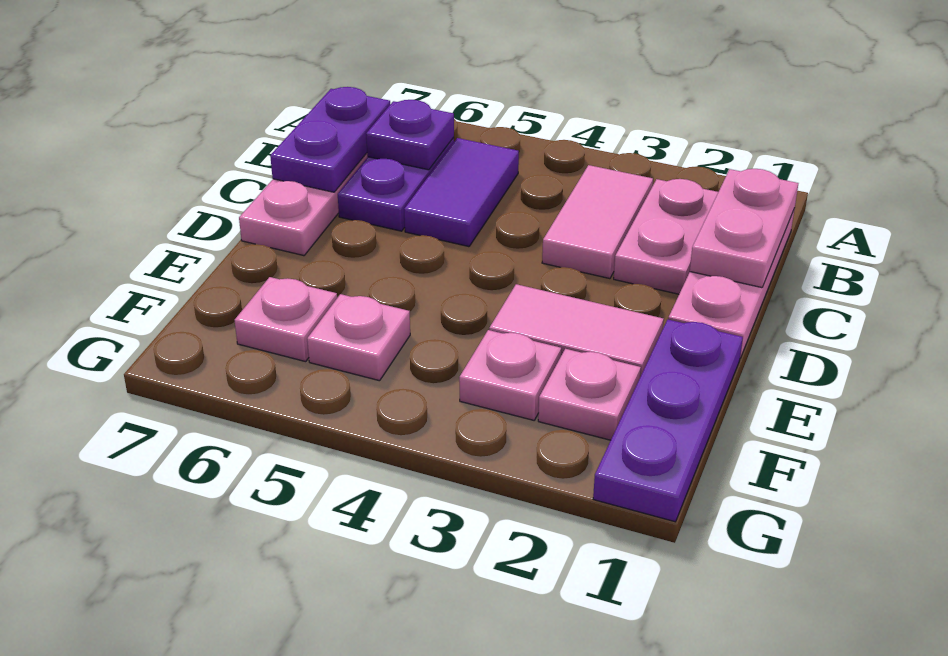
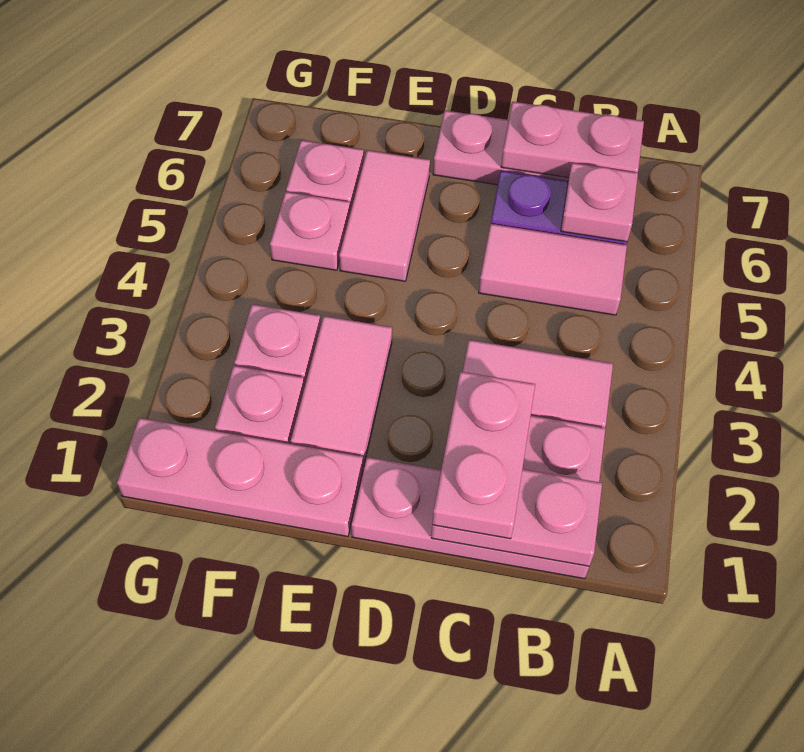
purple tile B5:C5 level 1 -> pink tile B5:C5 level 1
purple plate B6 level 2 -> pink plate B6 level 2
purple plate B7:C7 level 2 -> pink plate B7:C7 level 2
none -> pink plate C1:C2 level 3
purple plate E1:G1 level 1 -> pink plate E1:G1 level 1
none -> pink tile E5:E6 level 1

